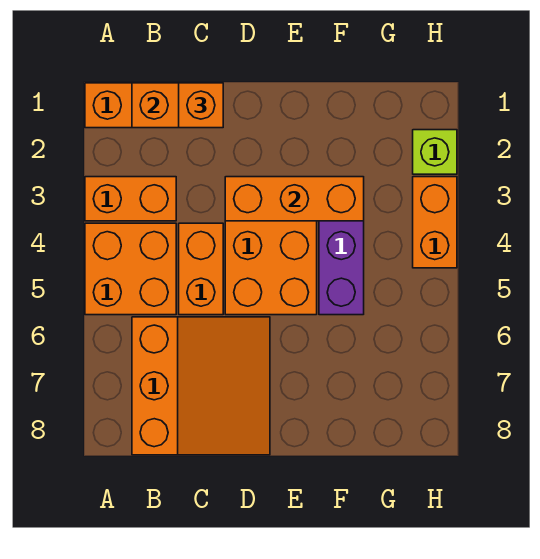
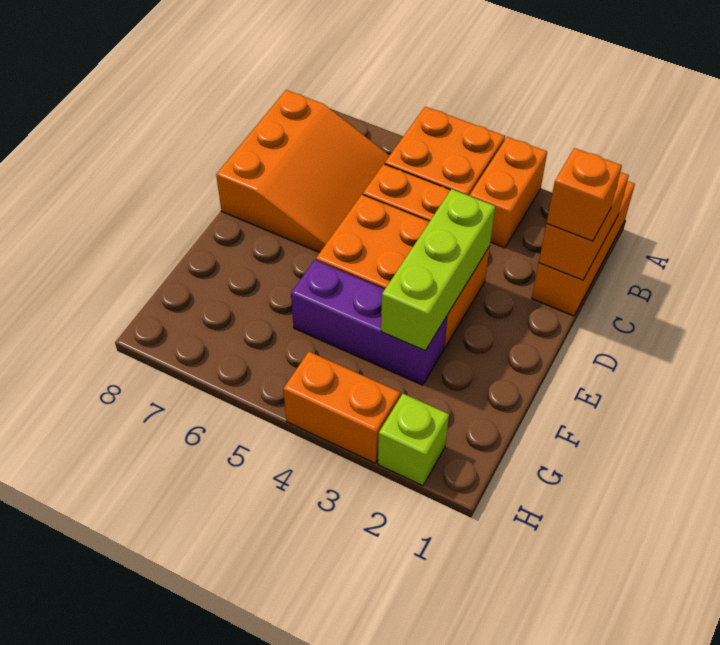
orange slope B6:D8 level 1 top B -> orange slope B6:D8 level 1 top 8
orange brick D3:F3 level 2 -> lime brick D3:F3 level 2

